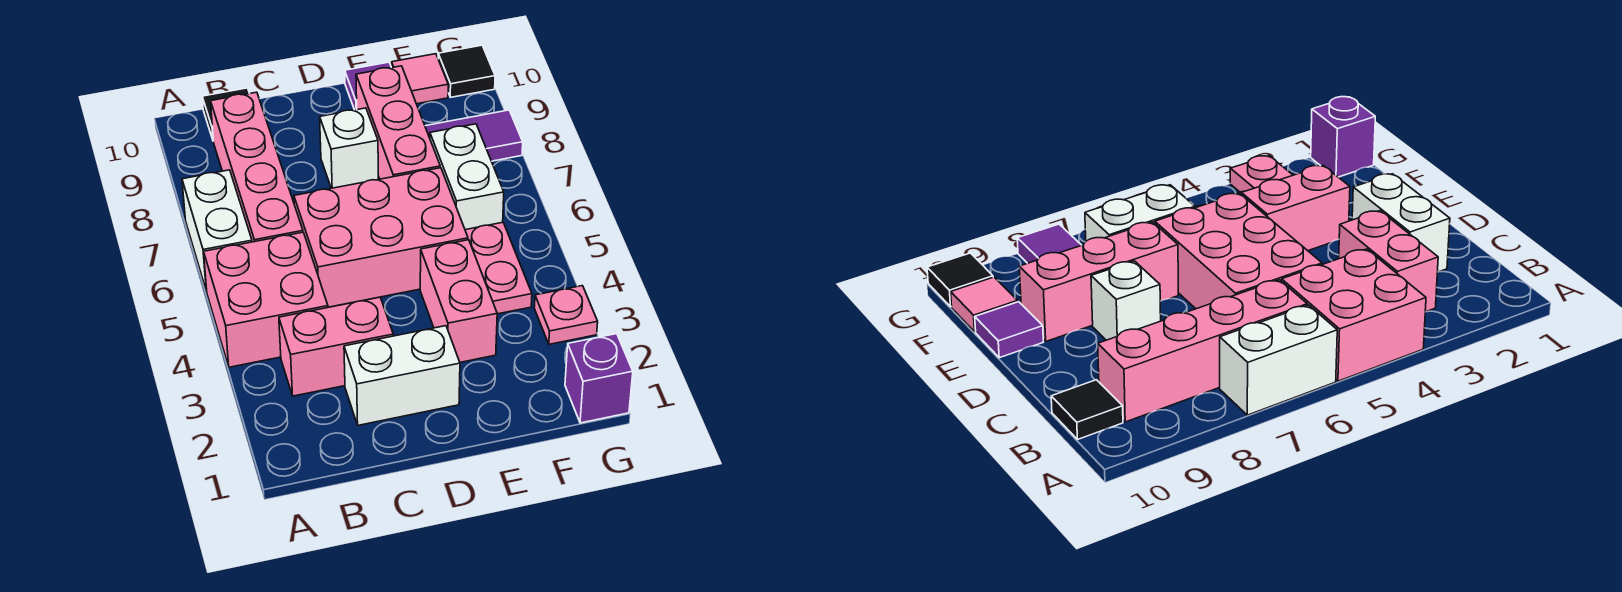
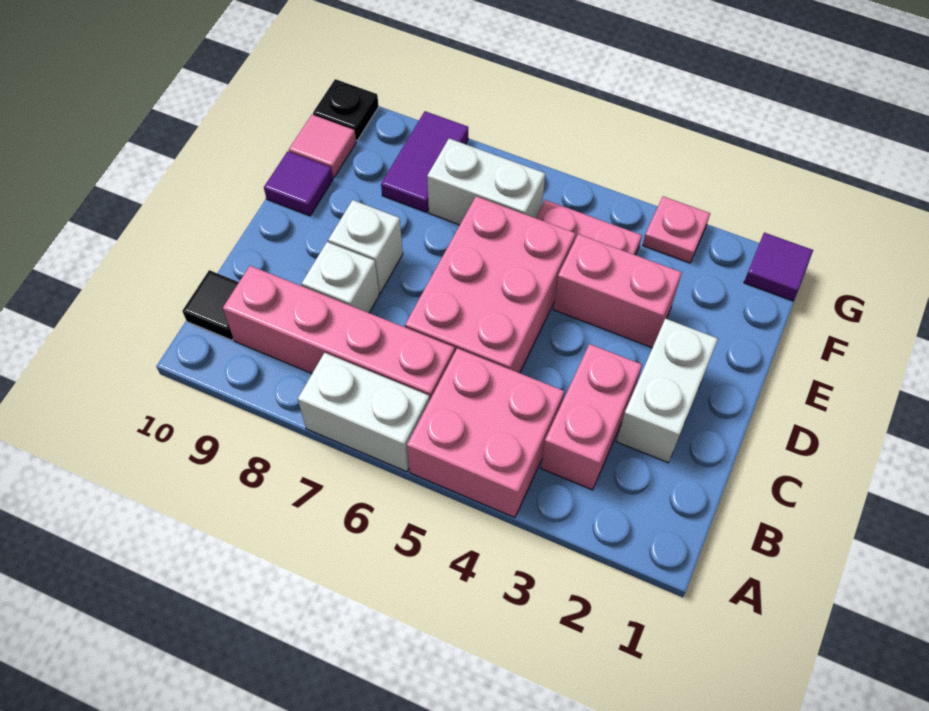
none -> white brick C8 level 1
pink brick E7:E9 level 1 -> none
purple brick G1 level 1 -> purple tile G1 level 1
black tile G10 level 1 -> black plate G10 level 1

